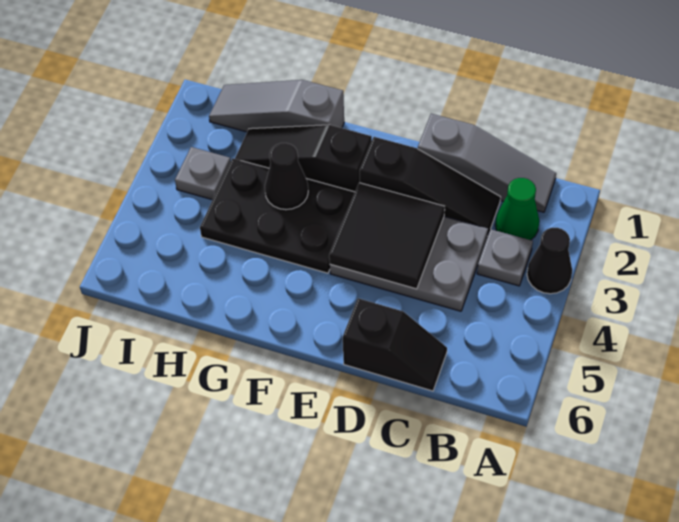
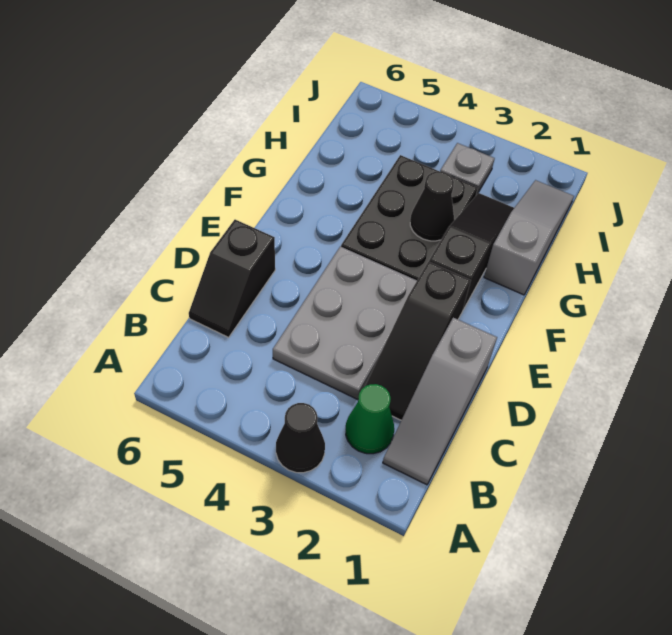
grey plate B3 level 1 -> none
black tile D3:E4 level 2 -> none

